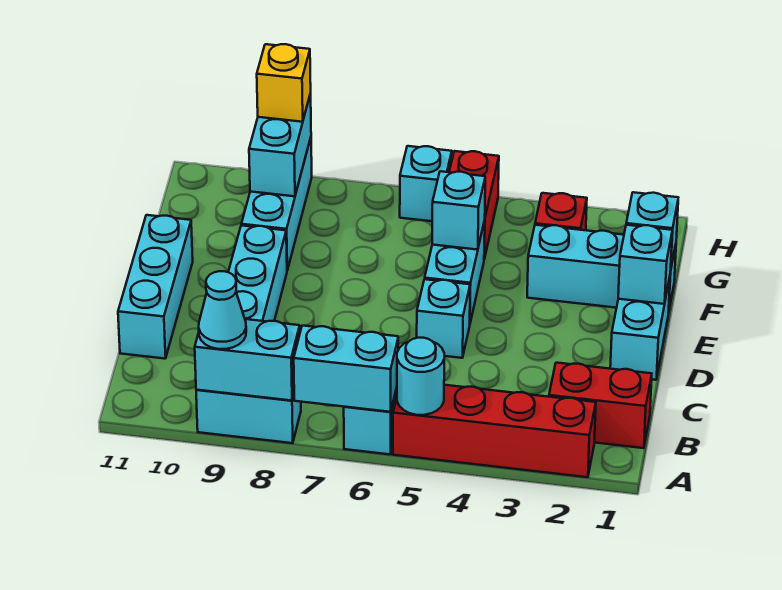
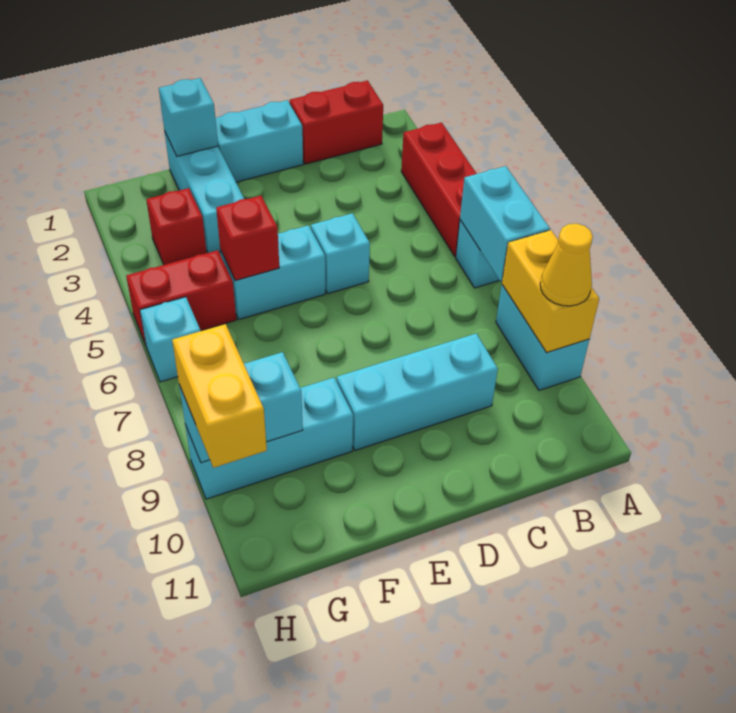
red brick A2:A5 level 1 -> red brick A3:A5 level 1
cyan round brick A5 level 2 -> none
cyan brick A8:A9 level 2 -> yellow brick A8:A9 level 2
cyan cone A9 level 3 -> yellow cone A9 level 3
red brick B1:B2 level 1 -> red brick B1:C1 level 1
cyan brick C11:E11 level 1 -> none
cyan brick E1 level 2 -> none
cyan brick F5 level 2 -> red brick F5 level 2
yellow brick H9 level 3 -> yellow brick H9:H10 level 3

